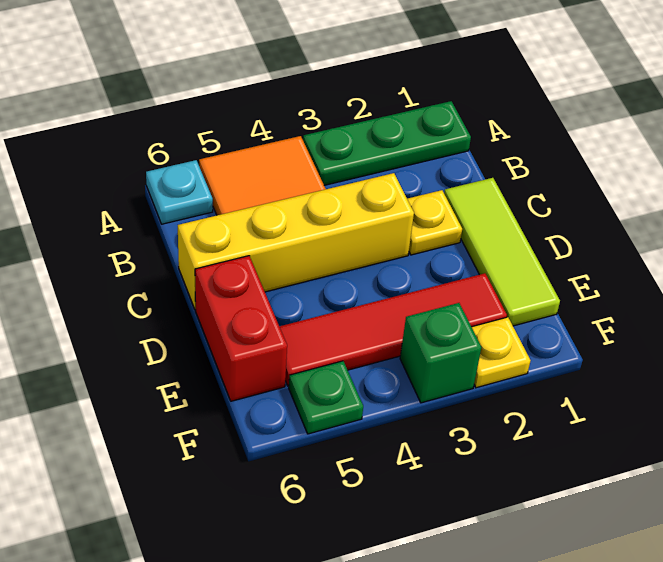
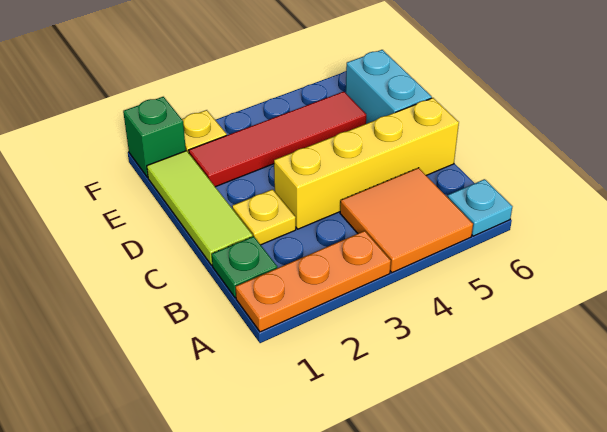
green plate A1:A3 level 1 -> orange plate A1:A3 level 1
red brick D6:E6 level 1 -> cyan brick D6:E6 level 1
green brick F3 level 1 -> green brick F1 level 1
green plate F5 level 1 -> green plate B1 level 1

